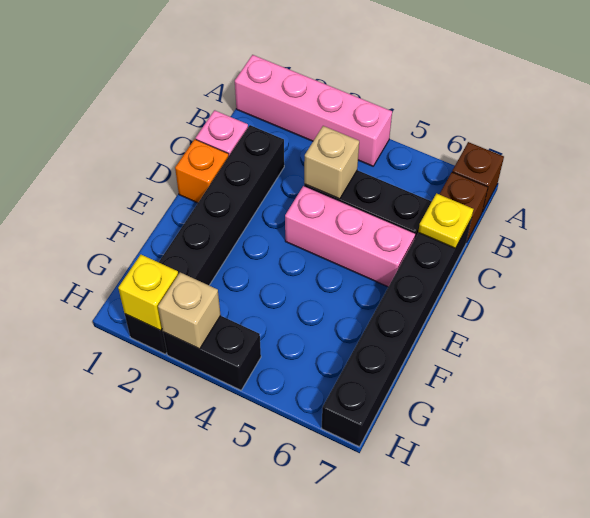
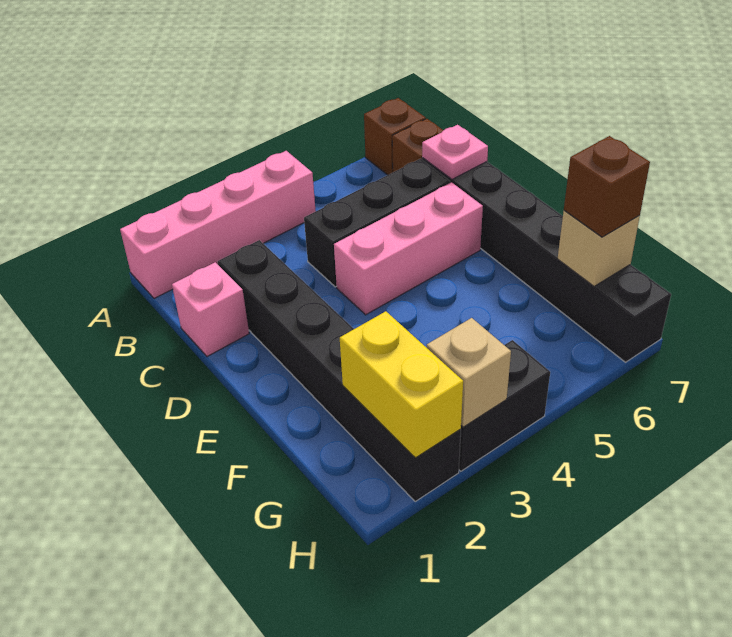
tan brick C4 level 2 -> tan brick G7 level 2
yellow plate C7 level 2 -> pink plate C7 level 2
orange brick D1 level 1 -> none
none -> brown brick G7 level 3
yellow brick H2 level 2 -> yellow brick G2:H2 level 2

